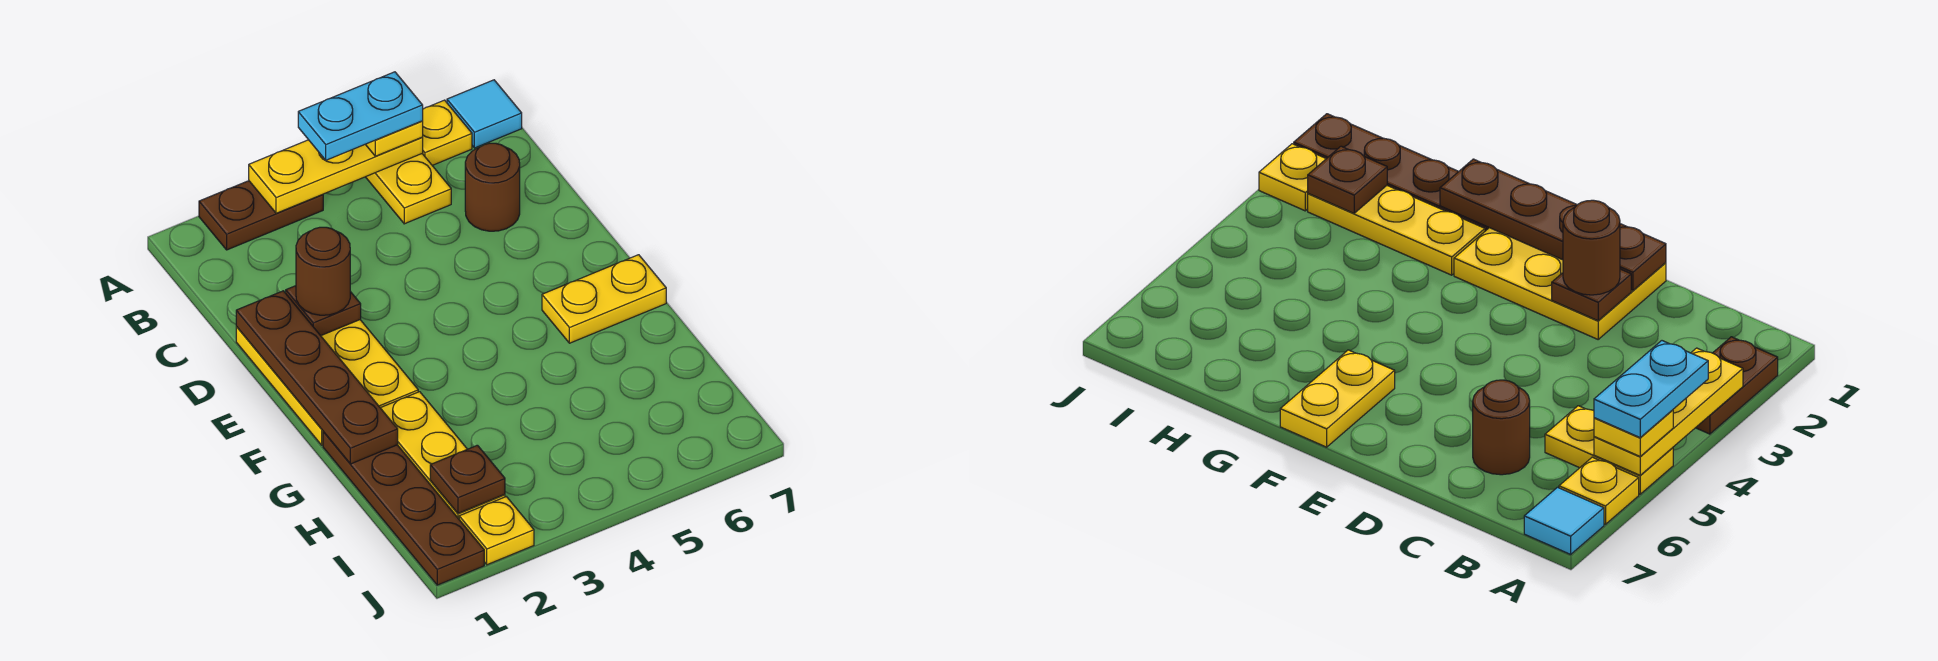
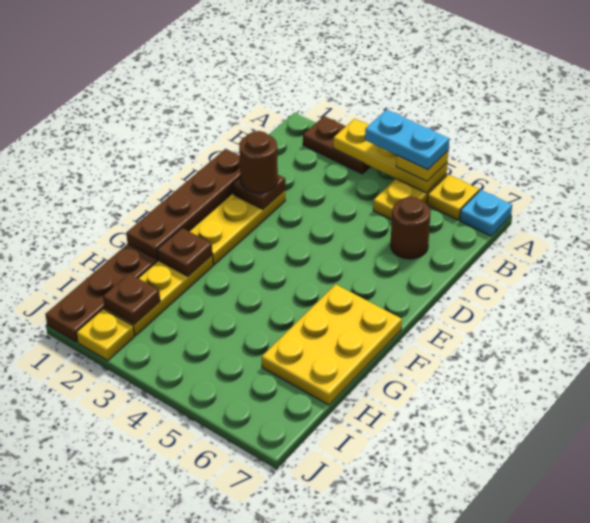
cyan tile A7 level 1 -> cyan plate A7 level 1
yellow plate F6:F7 level 1 -> yellow plate F6:H7 level 1
none -> brown plate G2 level 2

